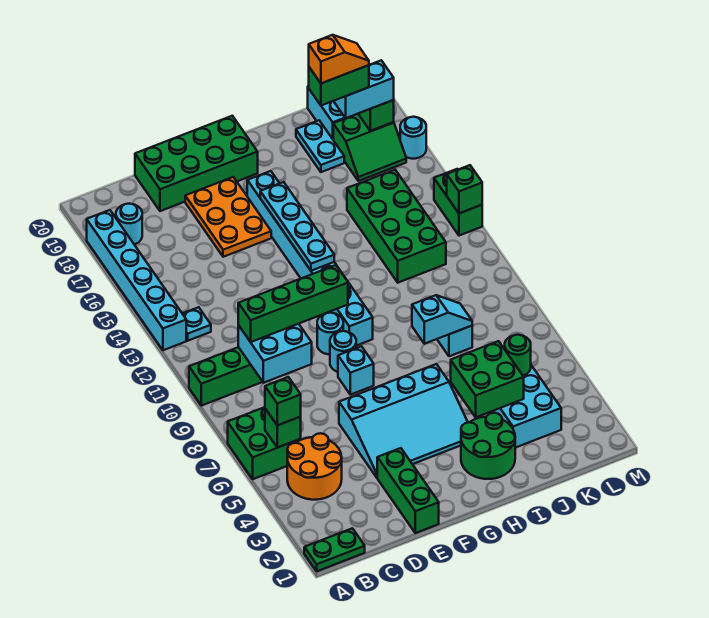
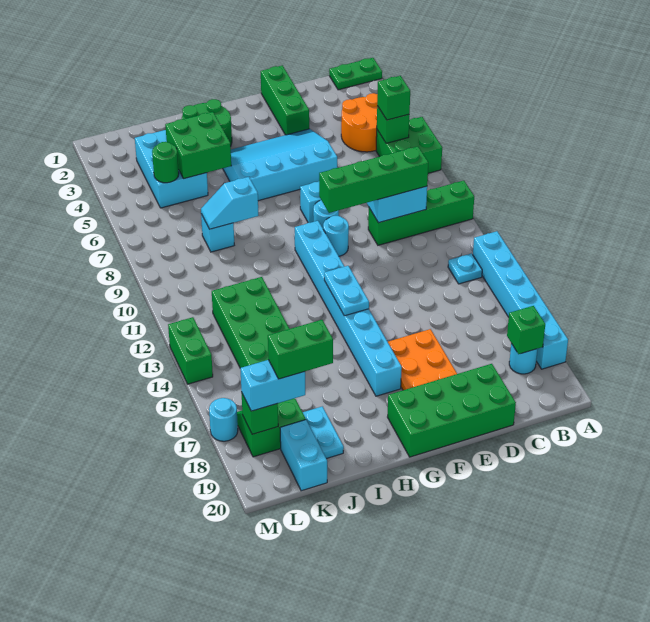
cyan plate G13:G16 level 2 -> cyan plate G13:G14 level 2
orange slope J18:K18 level 5 top J -> none
green brick M13 level 2 -> green brick B18 level 2

